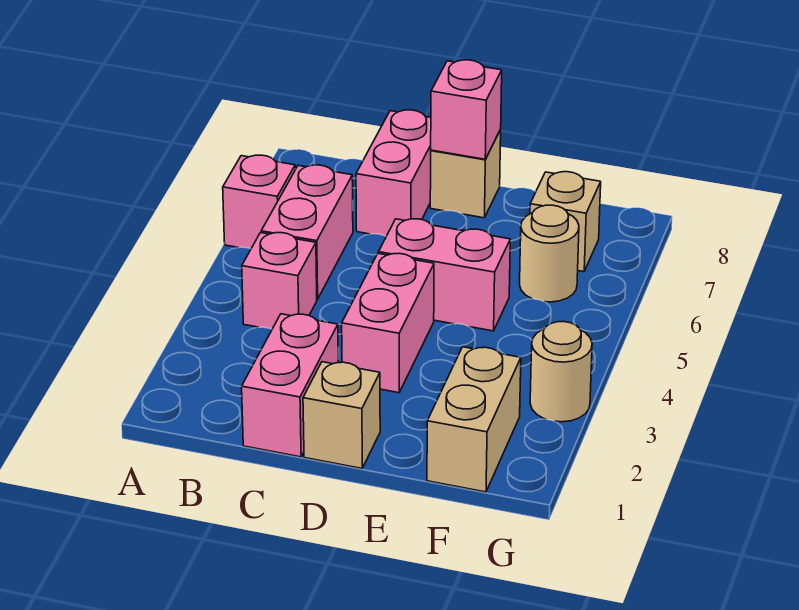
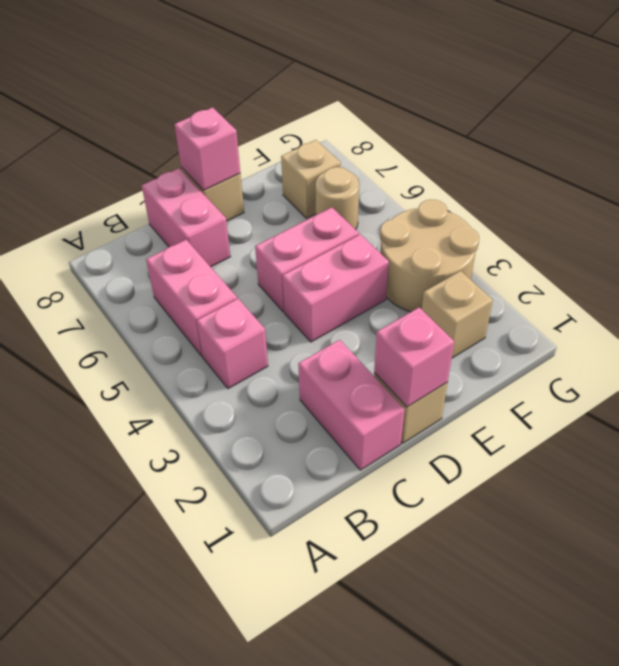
pink brick A6 level 1 -> pink brick D1 level 2
pink brick D3:D4 level 1 -> pink brick D4:E4 level 1
tan brick F1:F2 level 1 -> tan brick F2 level 1
tan round brick G3 level 1 -> tan round brick F3:G4 level 1

